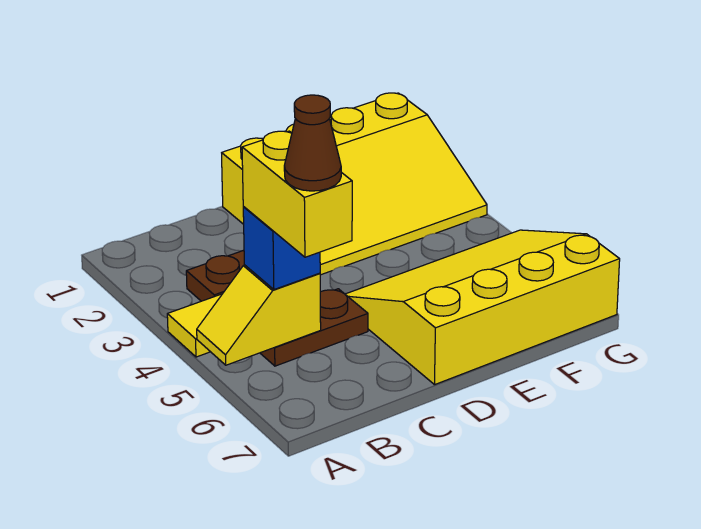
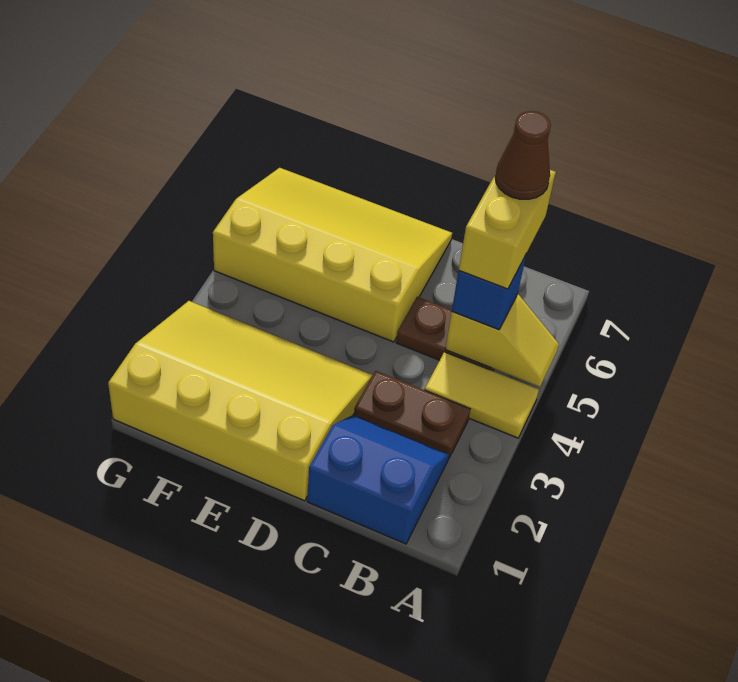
none -> blue slope B1:C2 level 1 top 1
yellow slope D5:G7 level 1 top 7 -> yellow slope D5:G7 level 1 top 5

